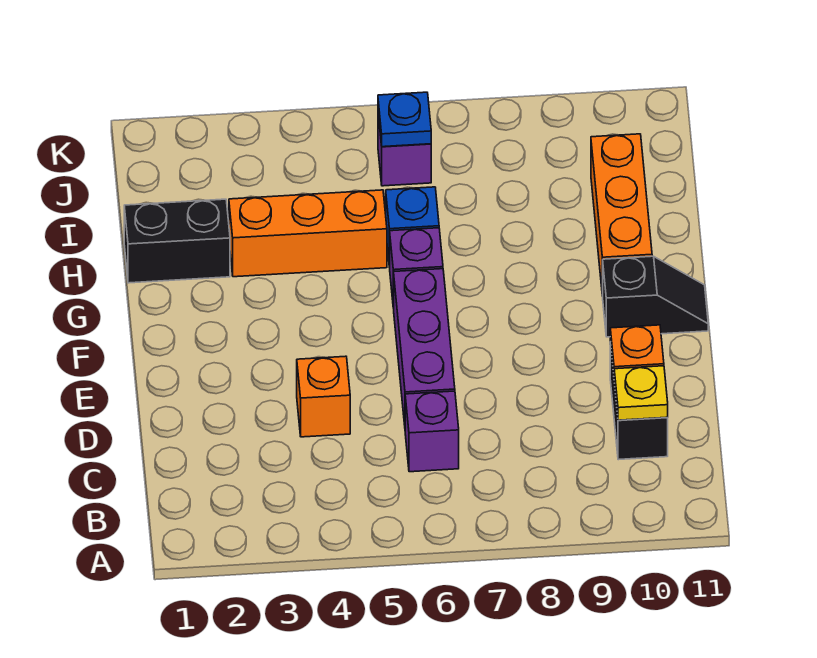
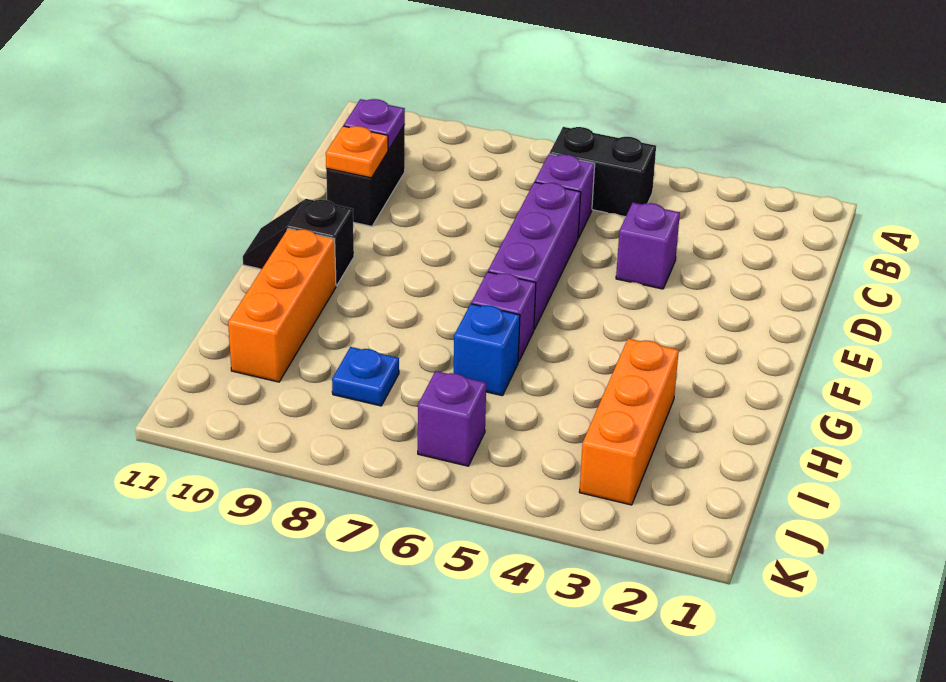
yellow plate C10 level 2 -> purple plate C10 level 2
orange brick D4 level 1 -> purple brick D4 level 1
black brick H1:H2 level 1 -> black brick B5:B6 level 1
orange brick H3:H5 level 1 -> orange brick H3:J3 level 1
blue plate J6 level 2 -> blue plate I8 level 1

